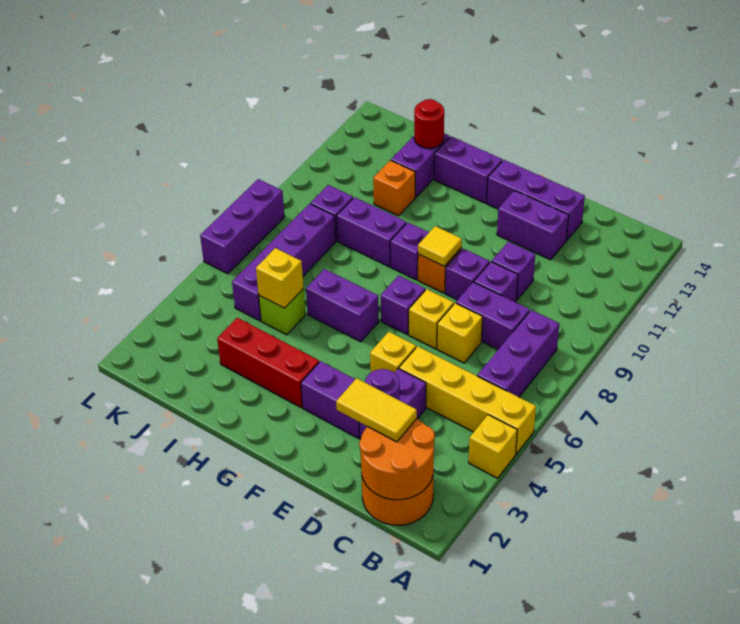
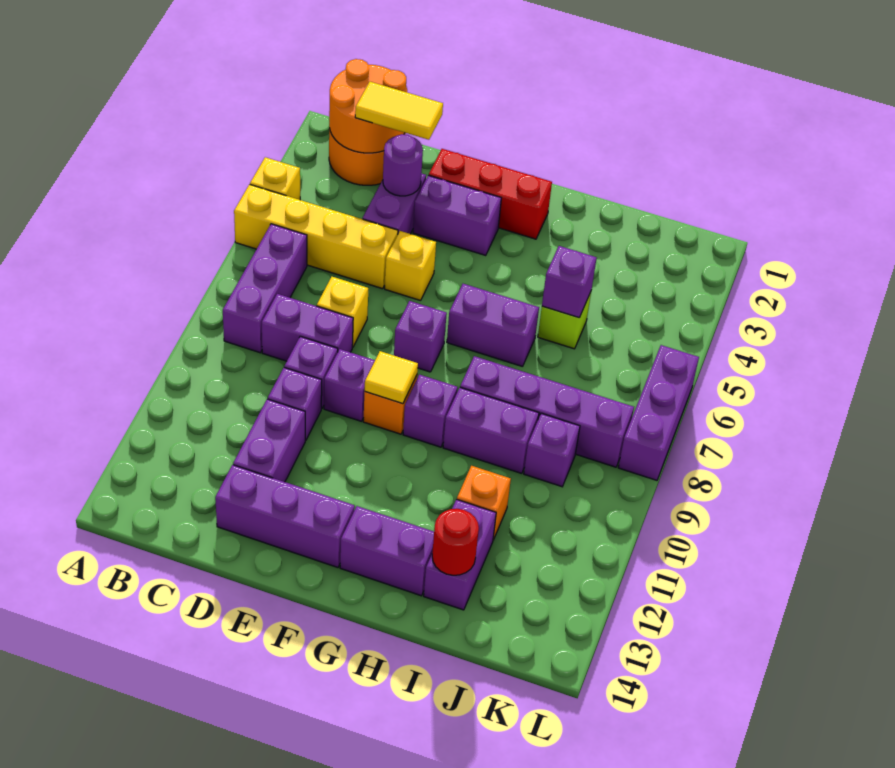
purple brick D12:E12 level 1 -> purple brick D11:D12 level 1
yellow brick E7 level 1 -> none
red brick G3:I3 level 1 -> red brick E2:G2 level 1
yellow brick I5 level 2 -> purple brick I5 level 2
purple brick J5:J8 level 1 -> purple brick H8:K8 level 1

